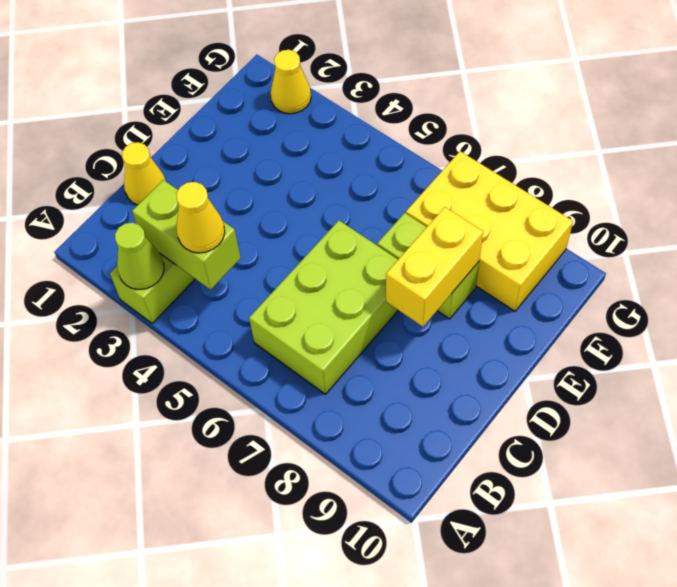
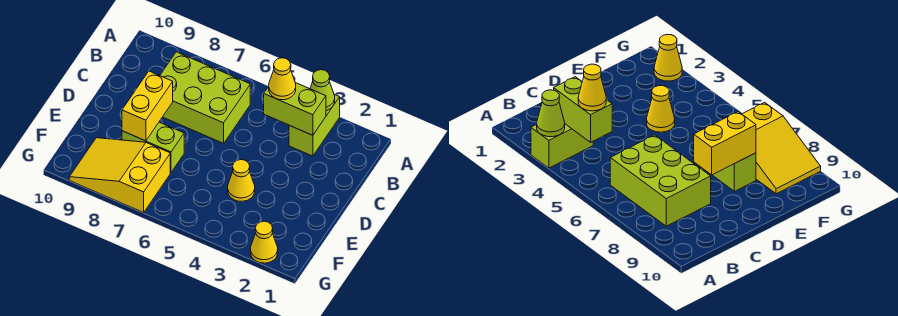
lime brick B6:D7 level 1 -> lime brick B6:C8 level 1
yellow cone C1 level 1 -> yellow cone E4 level 1
yellow brick F7:G9 level 1 -> yellow slope F7:G9 level 1 top 7

